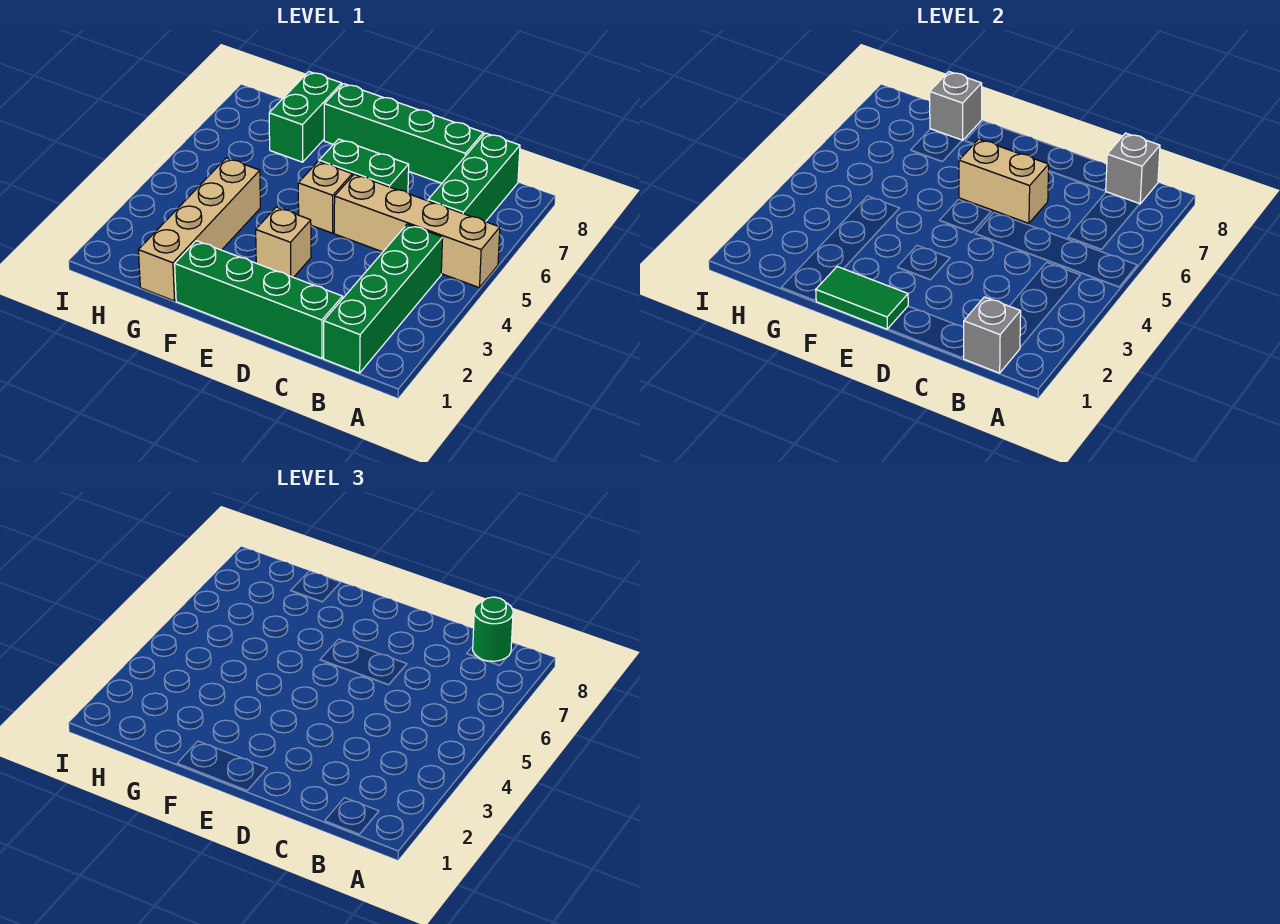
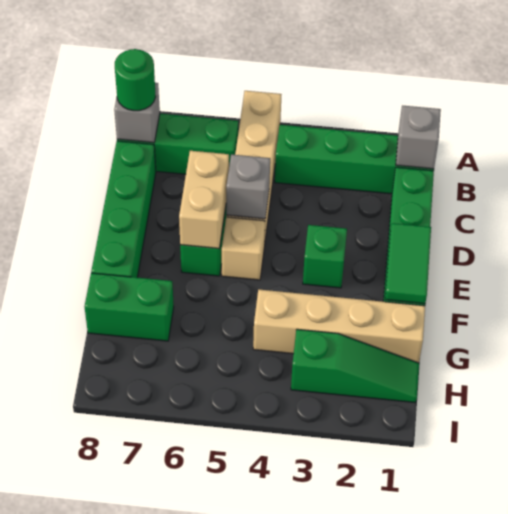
tan brick E3 level 1 -> green brick E3 level 1
grey brick G8 level 2 -> grey brick D5 level 2
none -> green slope H1:H3 level 1 top 3

